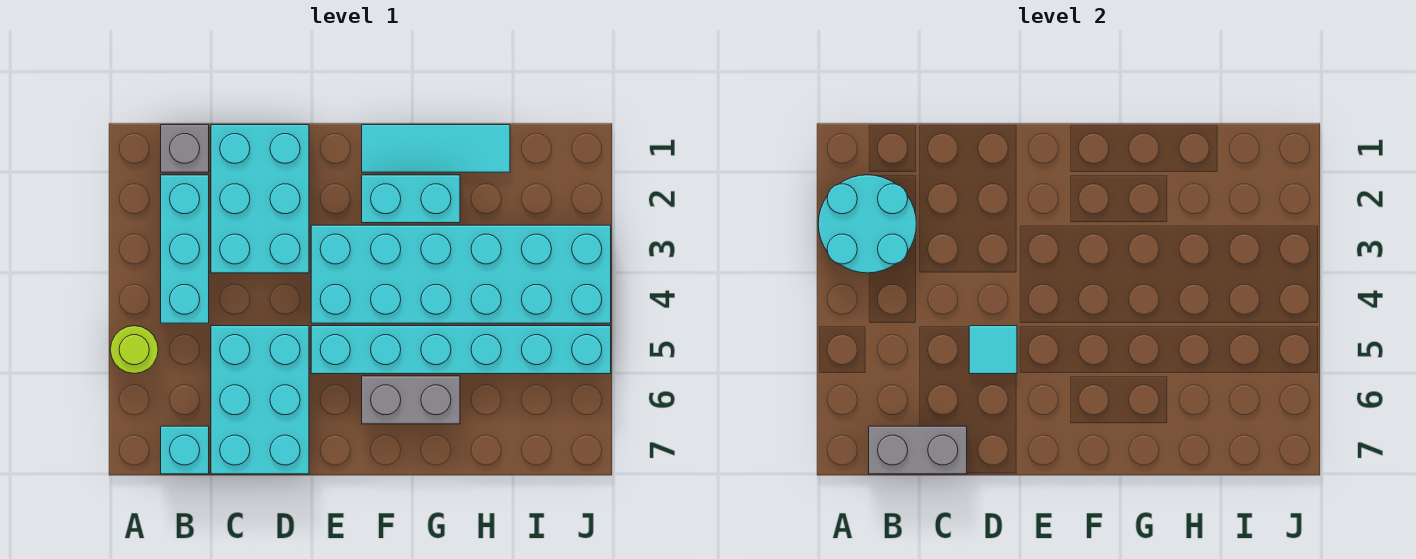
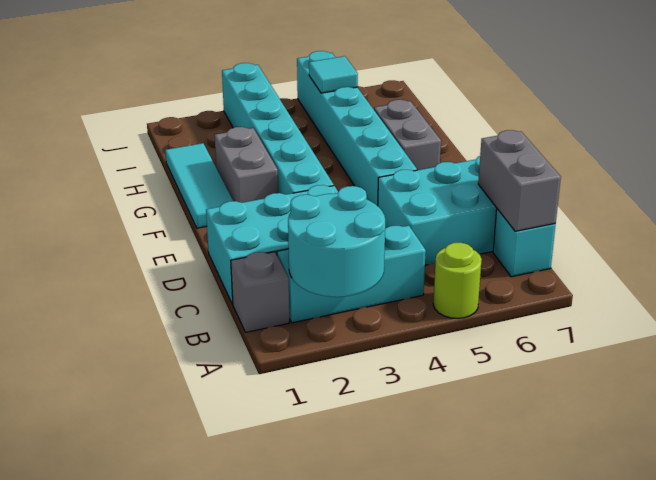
cyan tile D5 level 2 -> cyan tile I5 level 2
cyan brick E3:J4 level 1 -> cyan brick E3:J3 level 1
cyan brick F2:G2 level 1 -> grey brick F2:G2 level 1

